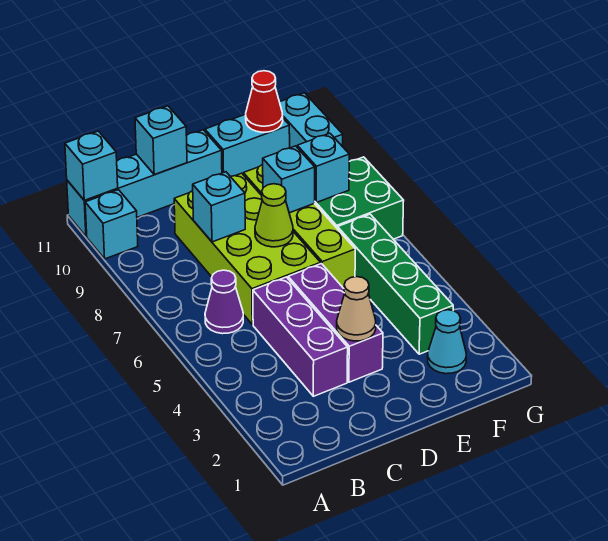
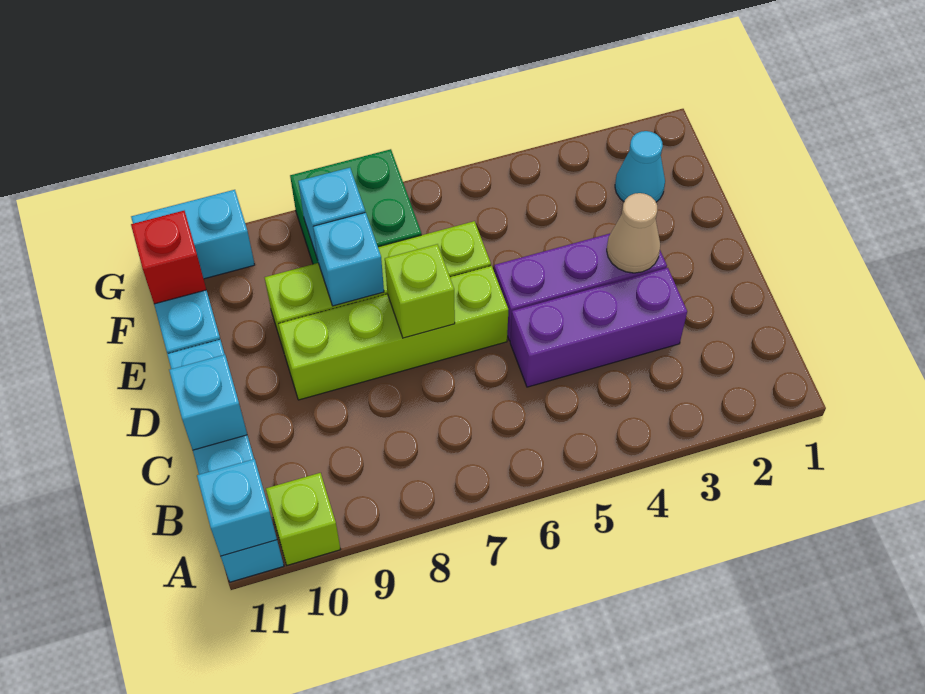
cyan brick A10 level 1 -> lime brick A10 level 1
purple cone B6 level 1 -> none
lime brick C6:D9 level 1 -> lime brick D6:D9 level 1
cyan brick C8 level 2 -> none
lime cone D7 level 2 -> lime brick D7 level 2
green brick F3:F6 level 1 -> none
red cone F11 level 2 -> red brick F11 level 2

